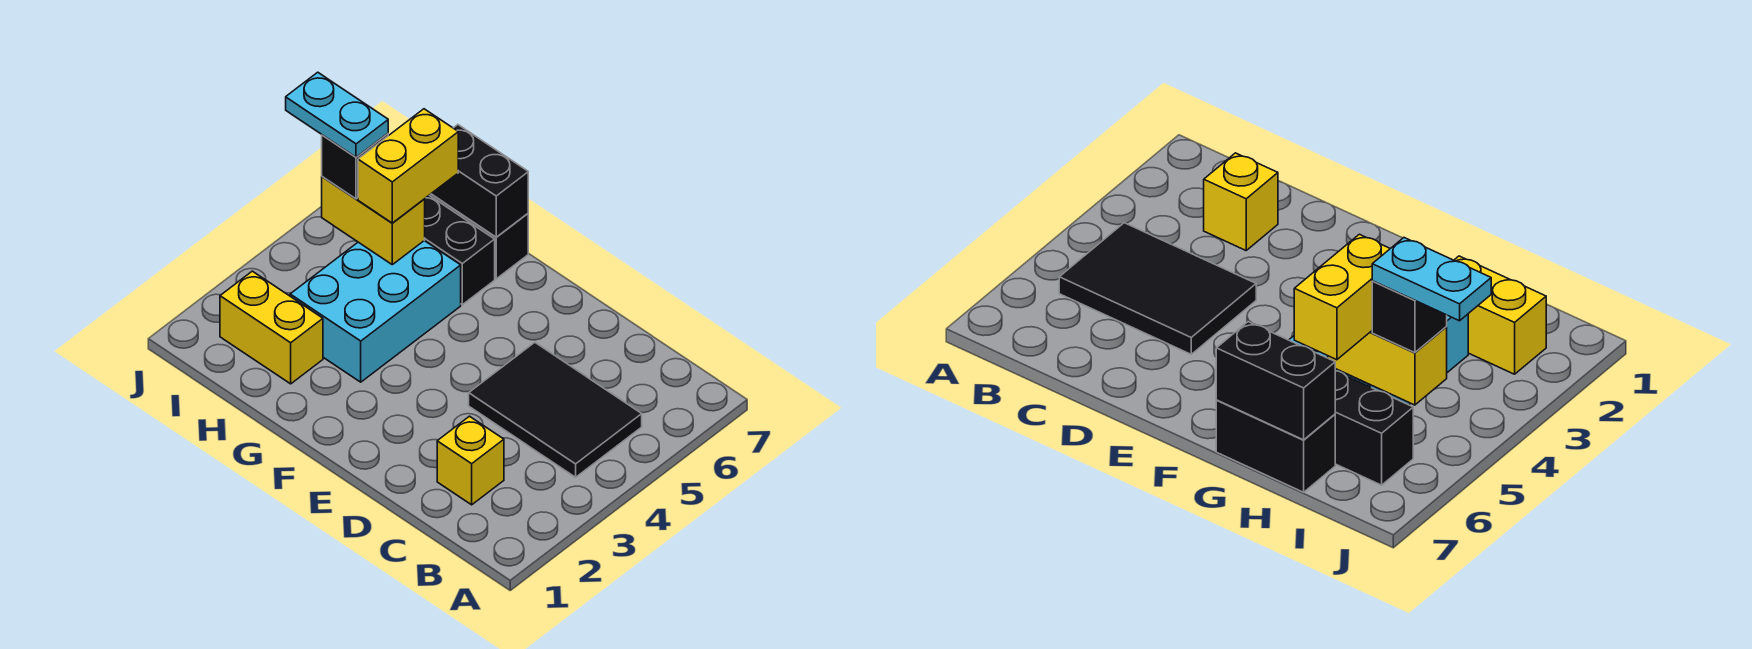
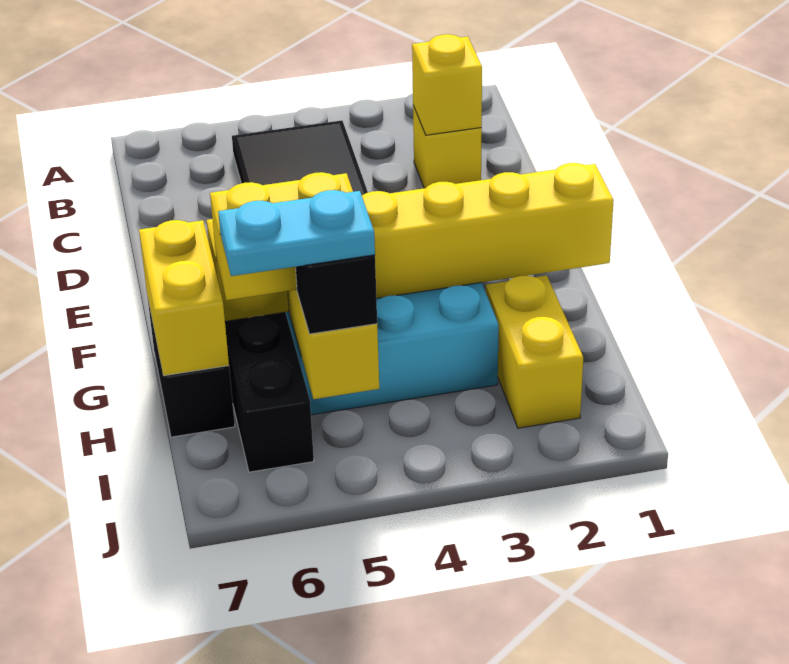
none -> yellow brick C2 level 2
none -> yellow brick G1:G6 level 2
black brick G7:H7 level 2 -> yellow brick G7:H7 level 2
cyan plate I5:J5 level 4 -> cyan plate I5:I6 level 4

